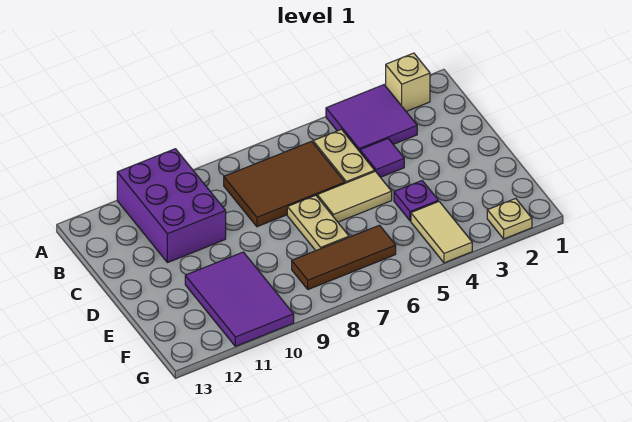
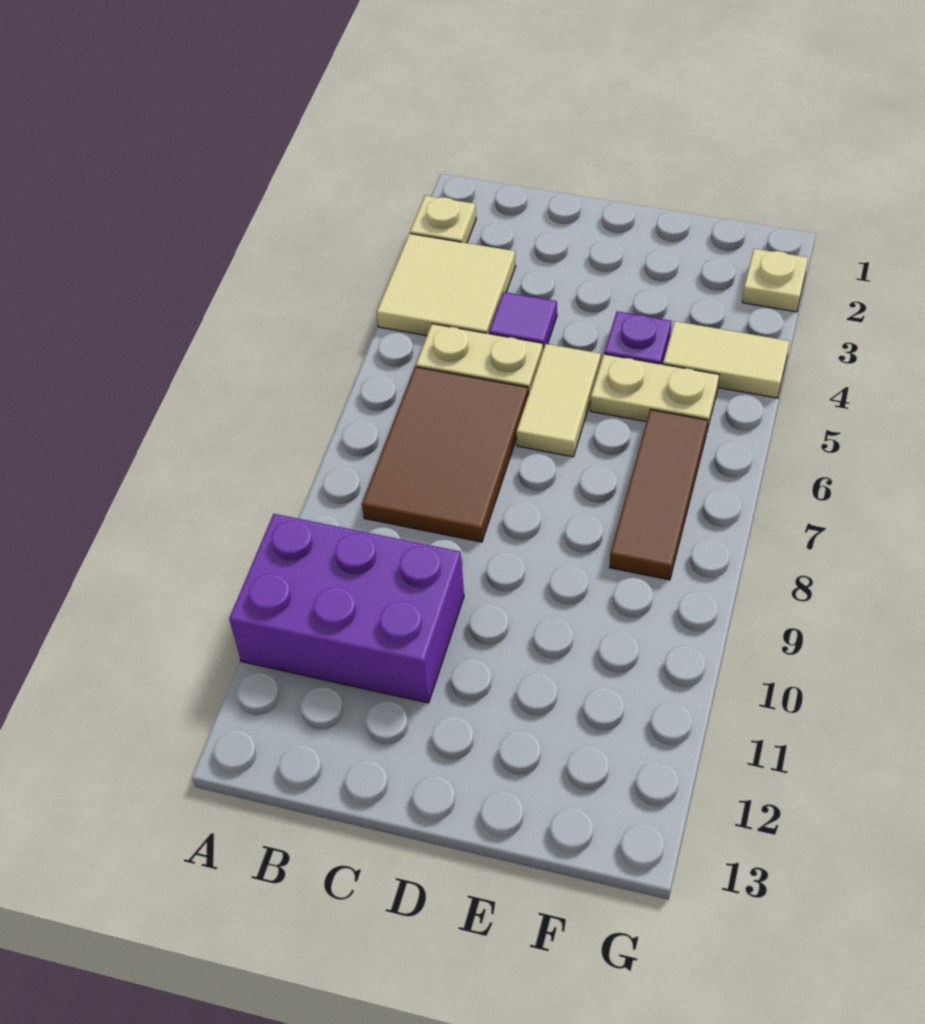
tan brick A2 level 1 -> tan plate A2 level 1
purple tile A3:B4 level 1 -> tan tile A3:B4 level 1
tan plate D7:E7 level 1 -> tan plate E5:F5 level 1
purple tile E10:G11 level 1 -> none

